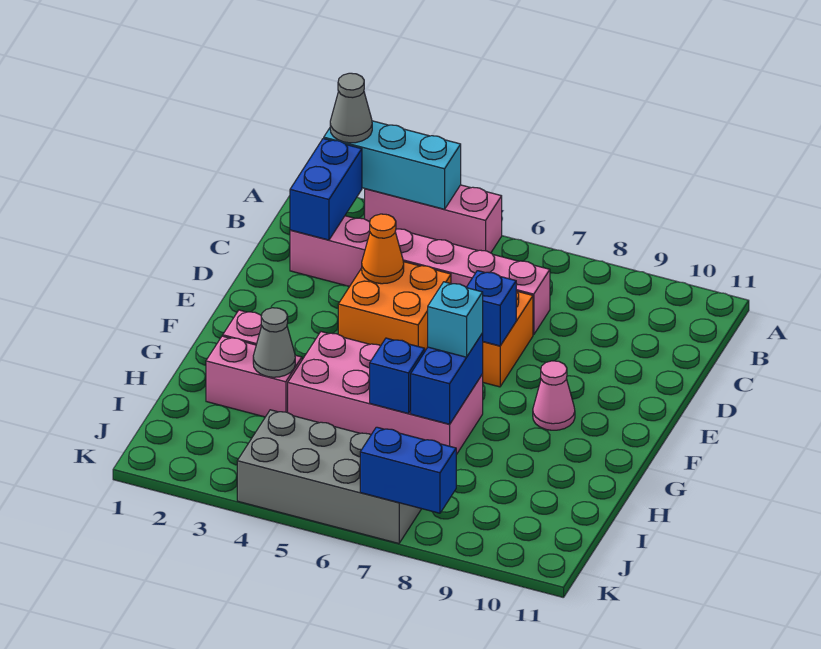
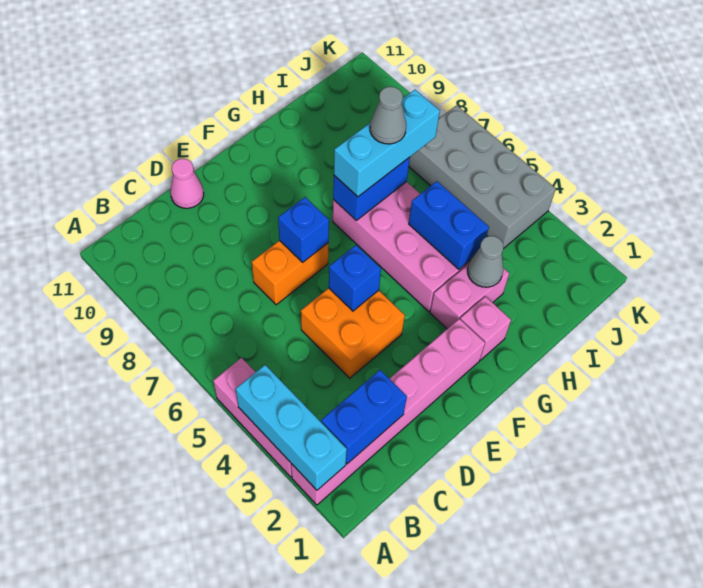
grey cone A2 level 3 -> grey cone H7 level 4
pink brick C2:C7 level 1 -> pink brick A2:F2 level 1
orange cone D4 level 2 -> none
pink cone F9 level 1 -> pink cone D11 level 1
cyan brick G7 level 3 -> cyan brick G7:I7 level 3
pink brick H2:H3 level 1 -> pink brick G3:H3 level 1
blue brick H6 level 2 -> blue brick E5 level 2
blue brick K7:K8 level 2 -> blue brick H4:H5 level 2

